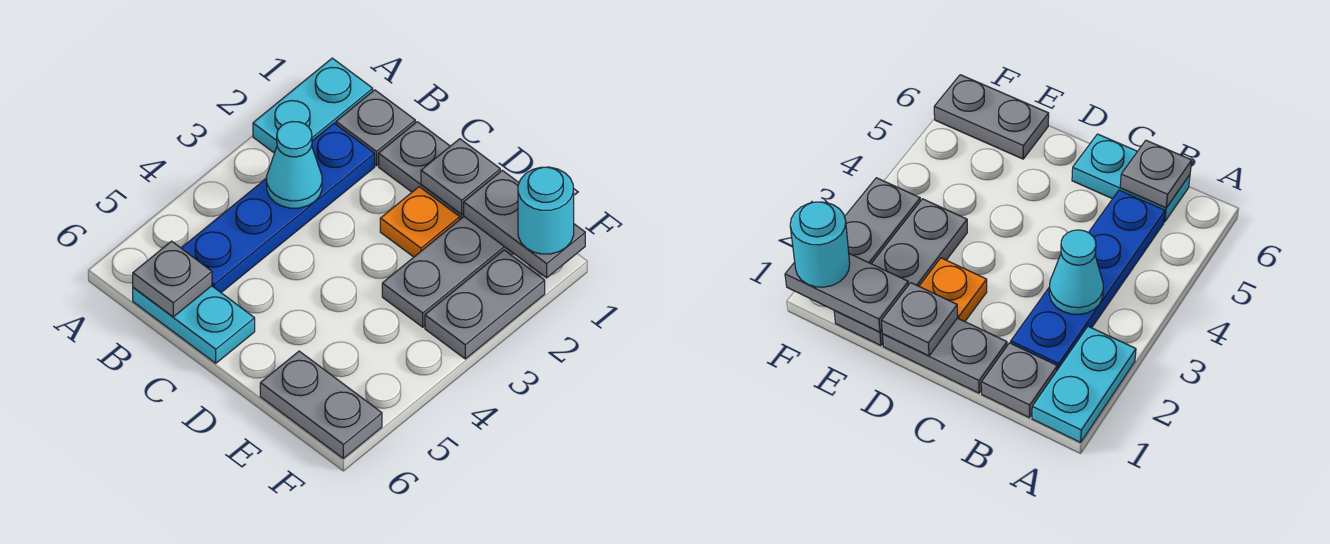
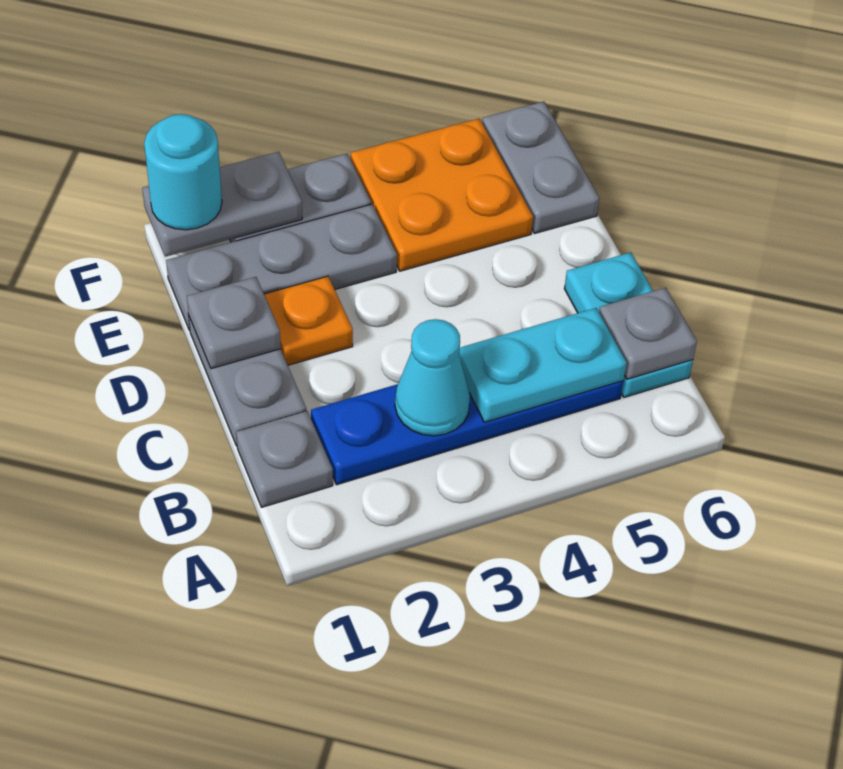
cyan plate A1:A2 level 1 -> cyan plate B4:B5 level 2
grey plate E1:F1 level 2 -> grey plate F1:F2 level 2
none -> orange plate E4:F5 level 1

